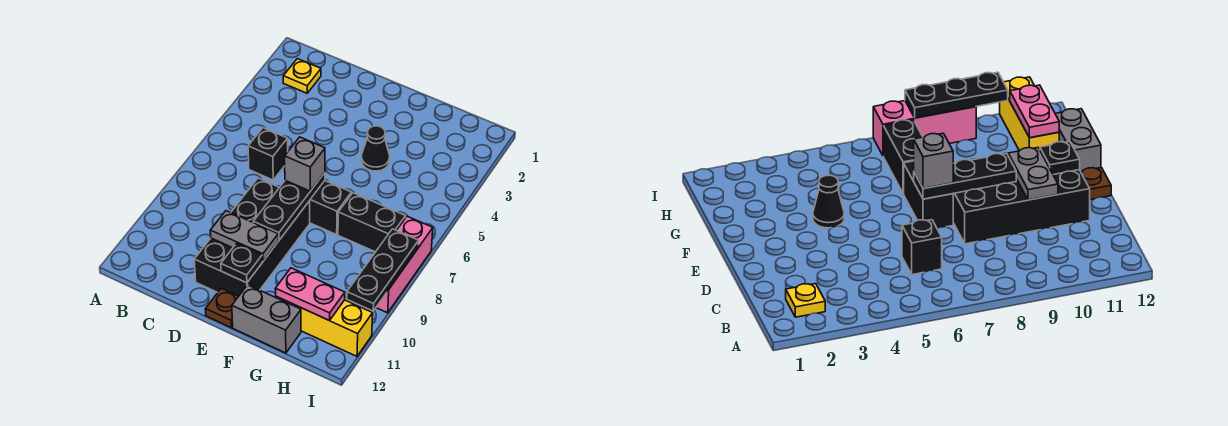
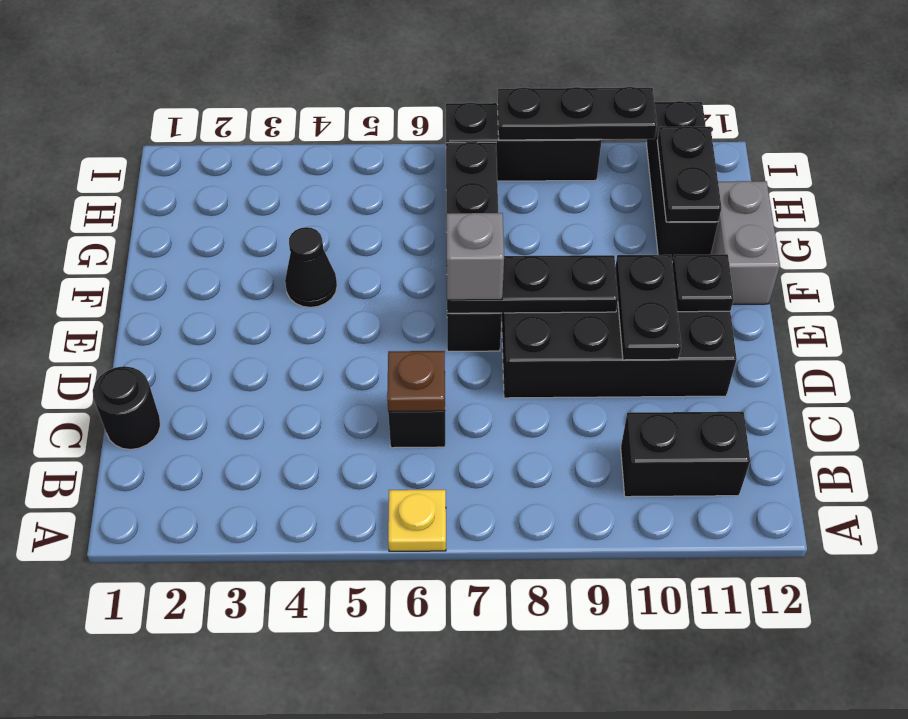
yellow plate B2 level 1 -> yellow plate A6 level 1
none -> black brick B10:B11 level 1
none -> black round brick C1 level 1
grey plate D10:E10 level 2 -> black plate D10:E10 level 2
brown plate E12 level 1 -> brown plate C6 level 2
yellow brick G11:I11 level 1 -> black brick G11:I11 level 1
pink plate G11:H11 level 2 -> black plate G11:H11 level 2
pink brick I7:I9 level 1 -> black brick I7:I9 level 1

